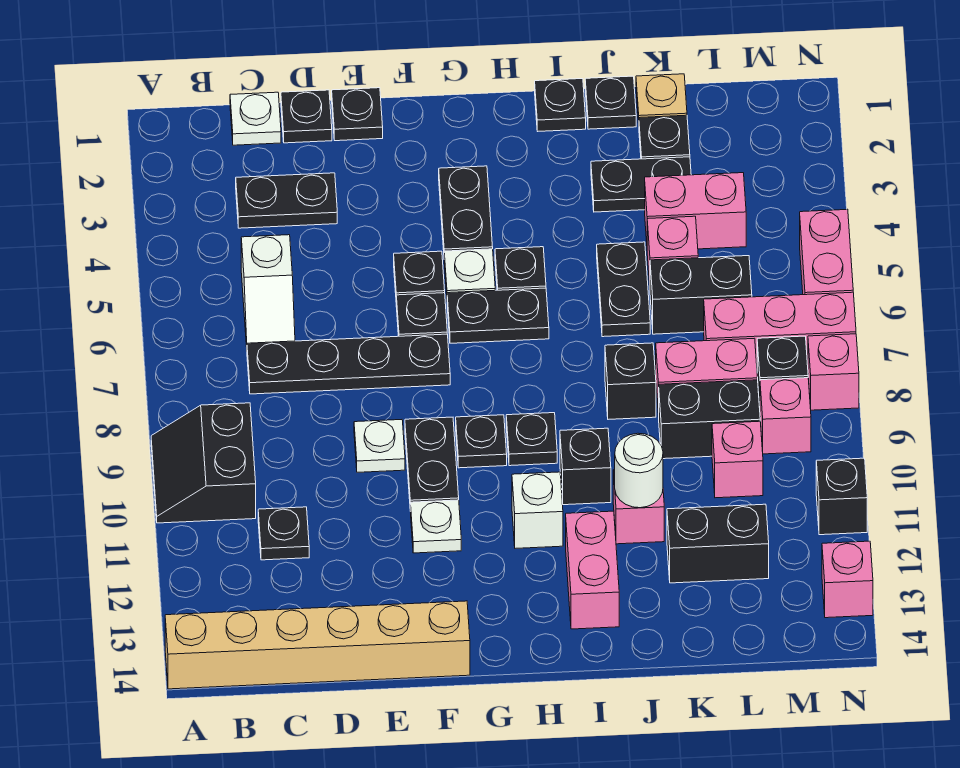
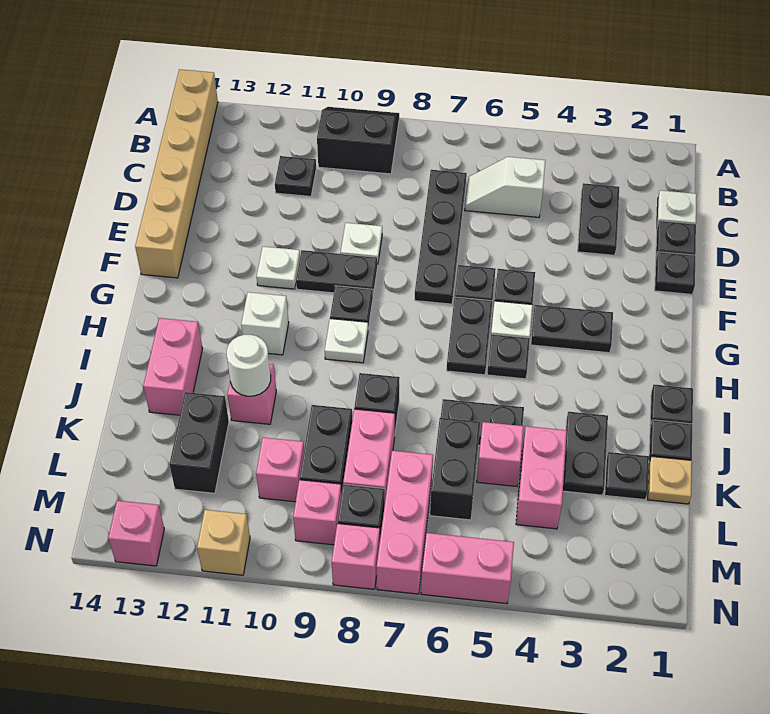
black plate H9 level 1 -> white plate H9 level 1
black brick I10 level 1 -> none
pink brick I12:I13 level 1 -> pink brick I13:J13 level 1
black brick N11 level 1 -> tan brick N11 level 1

